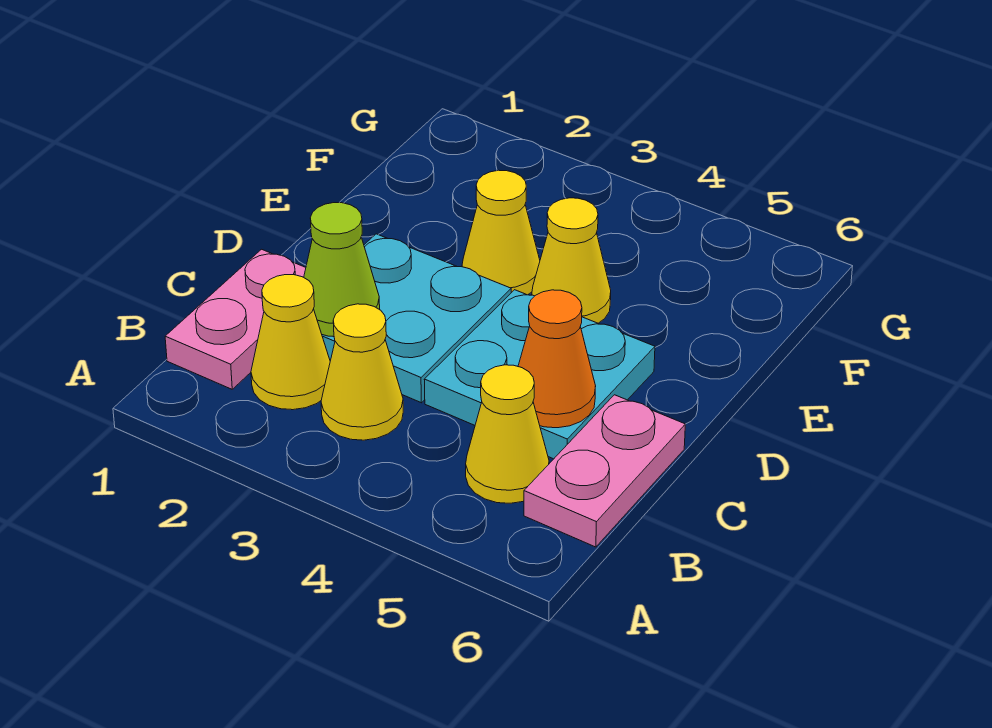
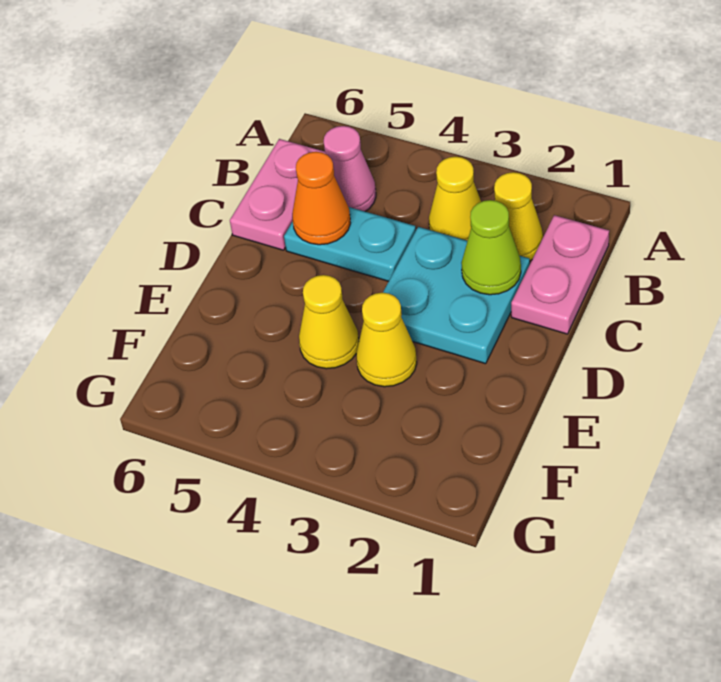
yellow cone B5 level 1 -> pink cone B5 level 1
cyan plate C4:D5 level 1 -> cyan plate C4:C5 level 1

